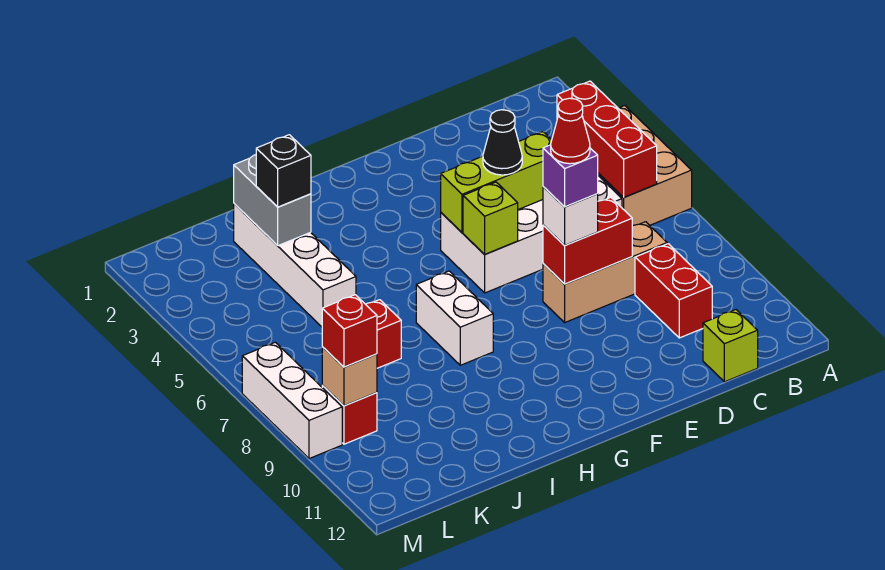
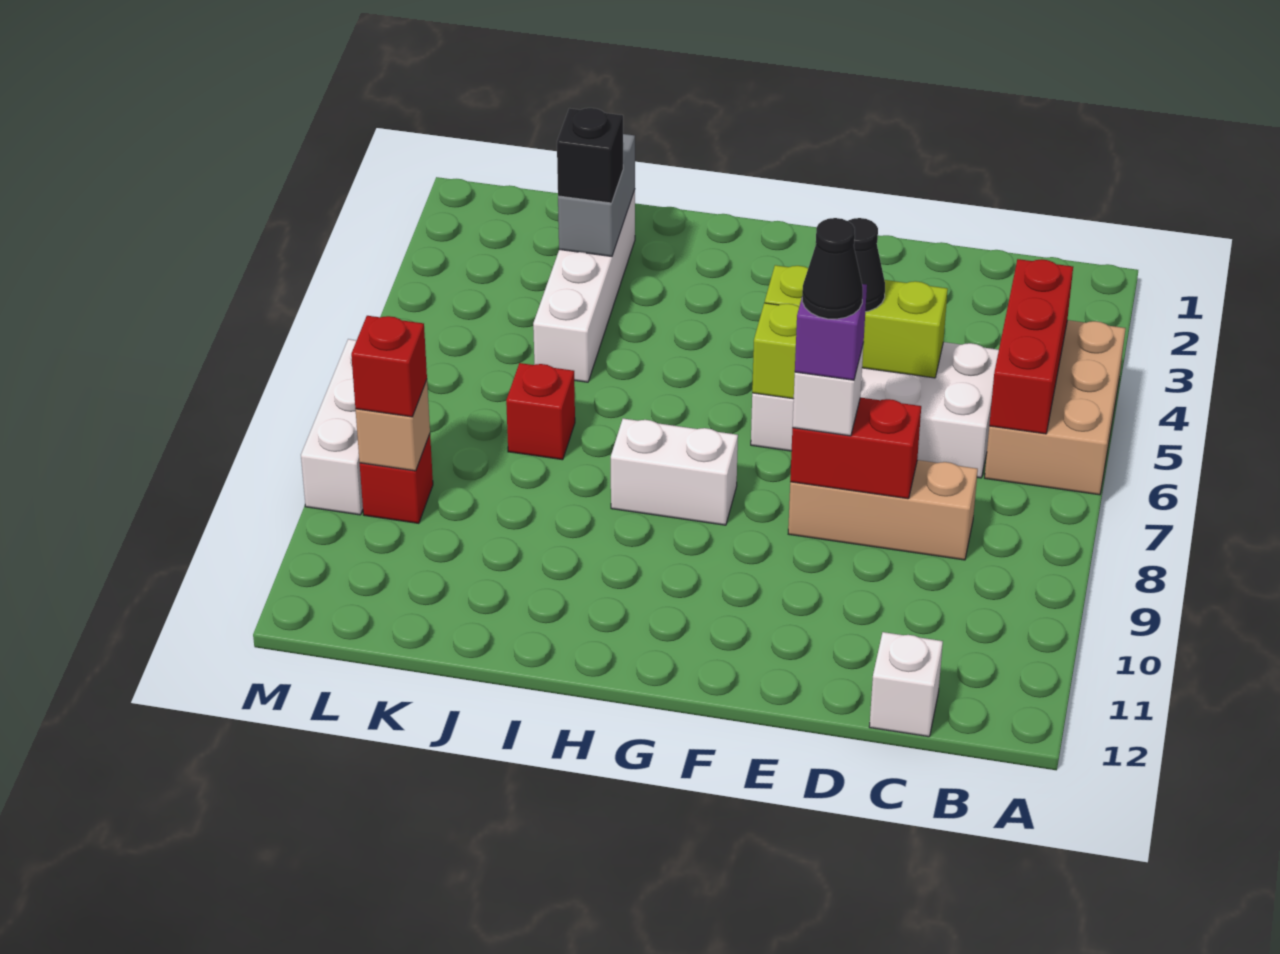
red brick C9:C10 level 1 -> none
lime brick C12 level 1 -> white brick C12 level 1
red cone E8 level 5 -> black cone E8 level 5
white brick H7:H8 level 1 -> white brick G8:H8 level 1

